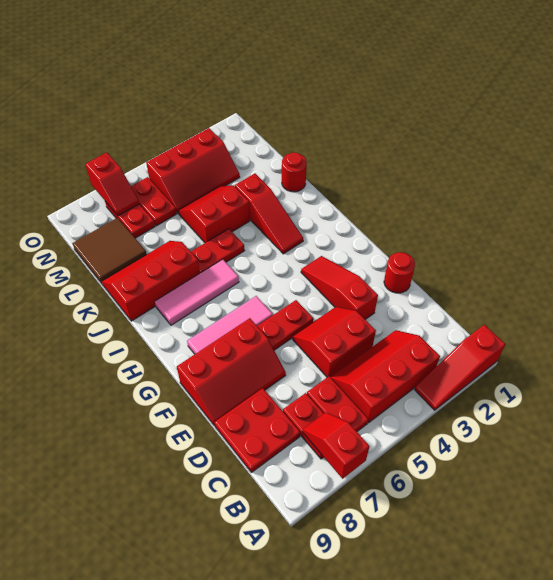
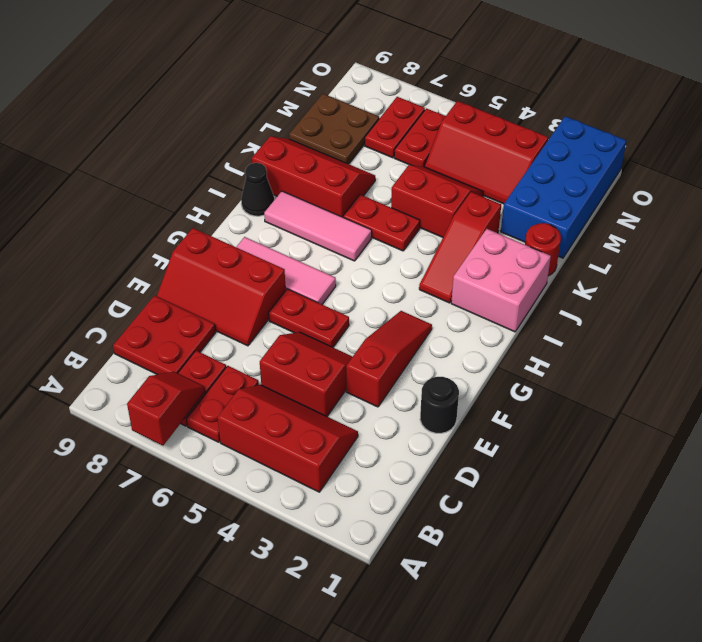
red slope A1:A3 level 1 top 1 -> none
red round brick E1 level 1 -> black round brick E1 level 1
none -> pink brick I1:J2 level 1
none -> black cone I9 level 1
none -> blue brick L1:O2 level 1
brown tile L8:M9 level 1 -> brown plate L8:M9 level 1
red slope N7:O7 level 2 top O -> none

